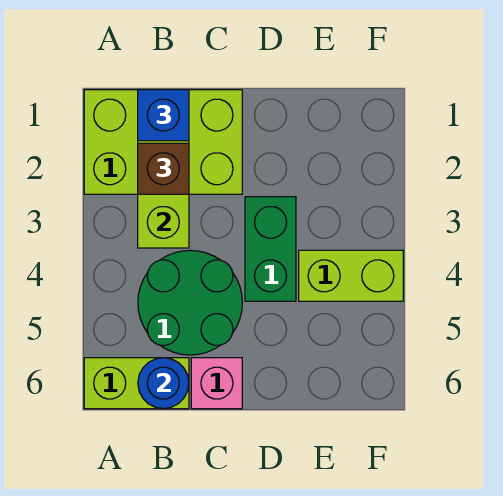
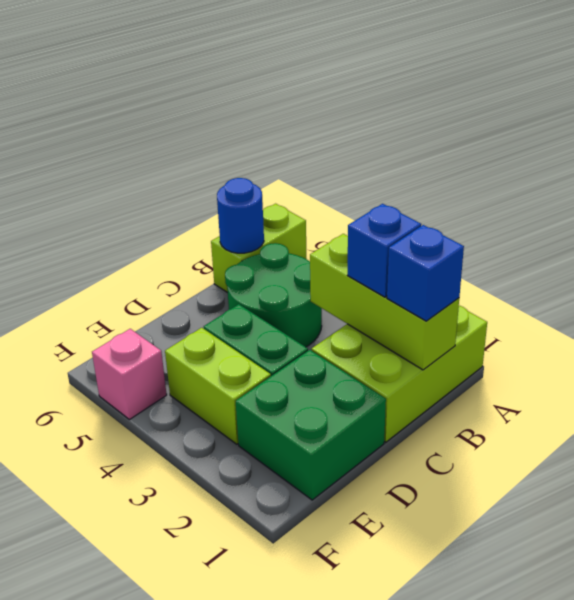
brown brick B2 level 3 -> blue brick B2 level 3
pink brick C6 level 1 -> pink brick F5 level 1
none -> green brick D1:E2 level 1
lime brick E4:F4 level 1 -> lime brick E3:E4 level 1

